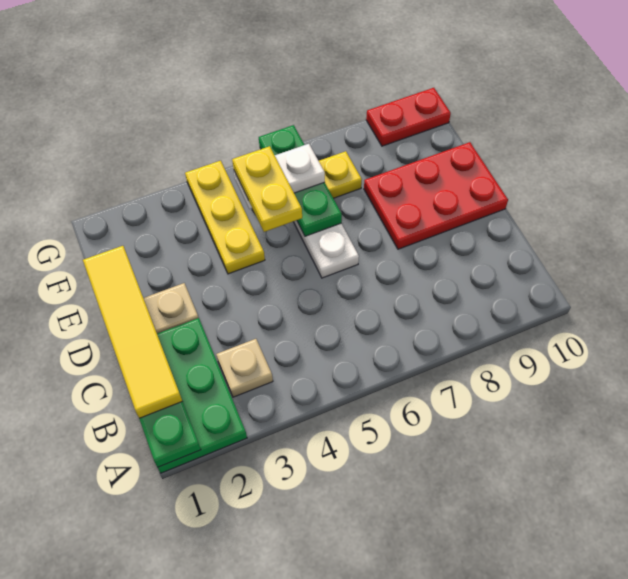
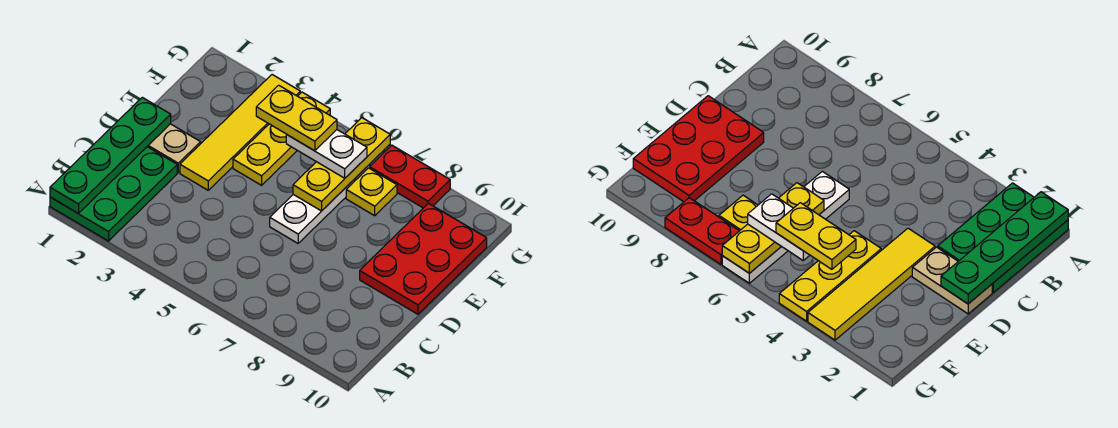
yellow tile B1:E1 level 3 -> yellow tile D3:G3 level 1
tan plate B3 level 1 -> none
red plate D8:E10 level 1 -> red plate D9:F10 level 1
yellow plate E5:F5 level 4 -> yellow plate F4:F5 level 4
green plate E6:G6 level 2 -> yellow plate E6:G6 level 2
red plate G9:G10 level 1 -> red plate G7:G8 level 1

